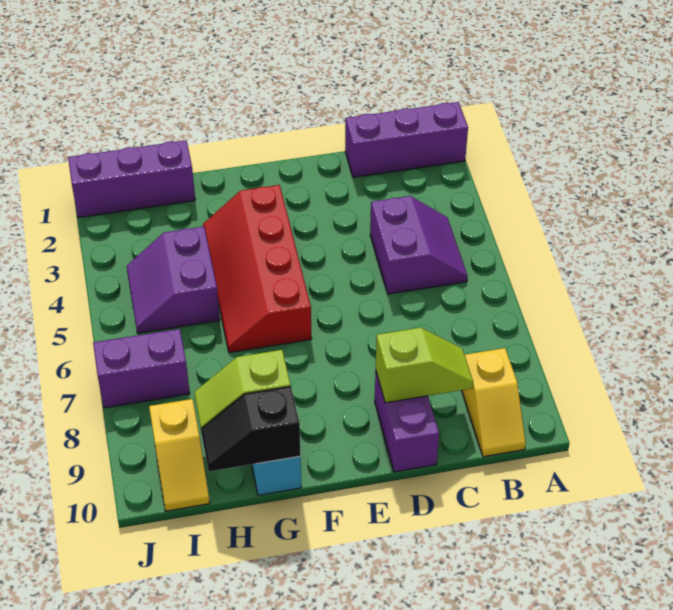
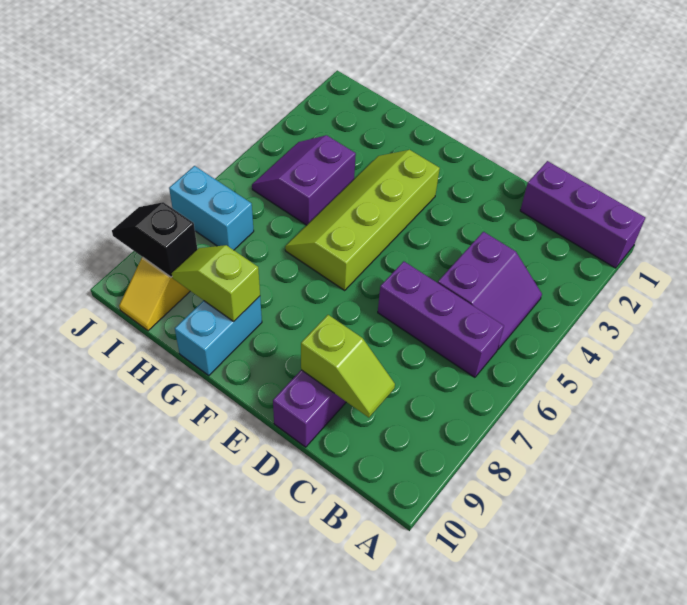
yellow slope B9:B10 level 1 top 9 -> none
red slope F3:G6 level 1 top F -> lime slope F3:G6 level 1 top F
black slope G10:H10 level 2 top G -> black slope I9:J9 level 2 top I
purple brick H1:J1 level 1 -> purple brick B6:D6 level 1
purple brick I7:J7 level 1 -> cyan brick I7:J7 level 1

